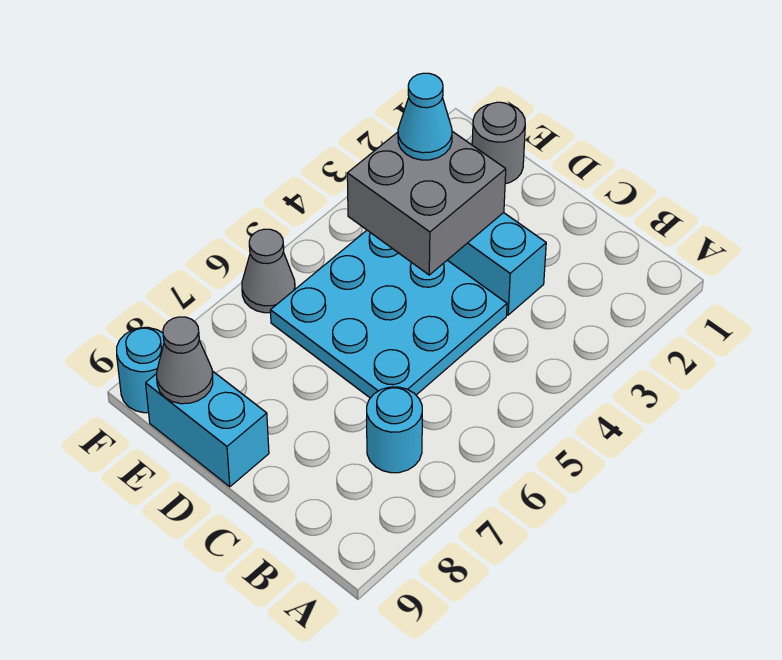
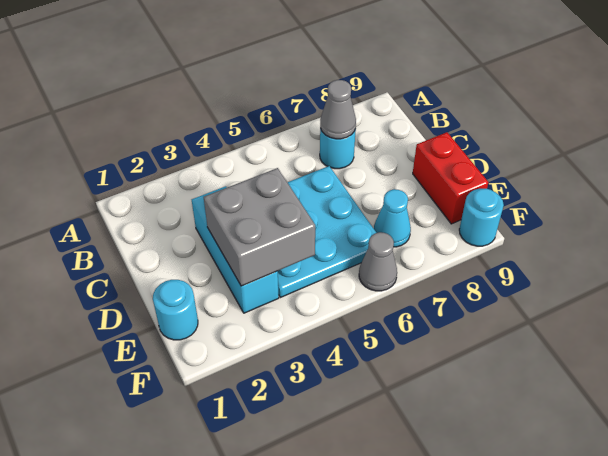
cyan brick D9:E9 level 1 -> red brick D9:E9 level 1
grey round brick E1 level 1 -> cyan round brick E1 level 1
cyan cone E3 level 3 -> cyan cone E7 level 1
grey cone E9 level 2 -> grey cone B7 level 2

